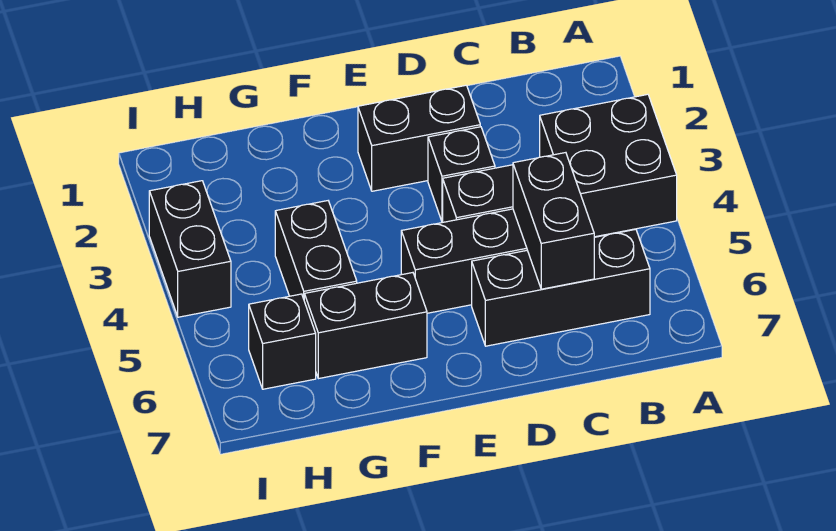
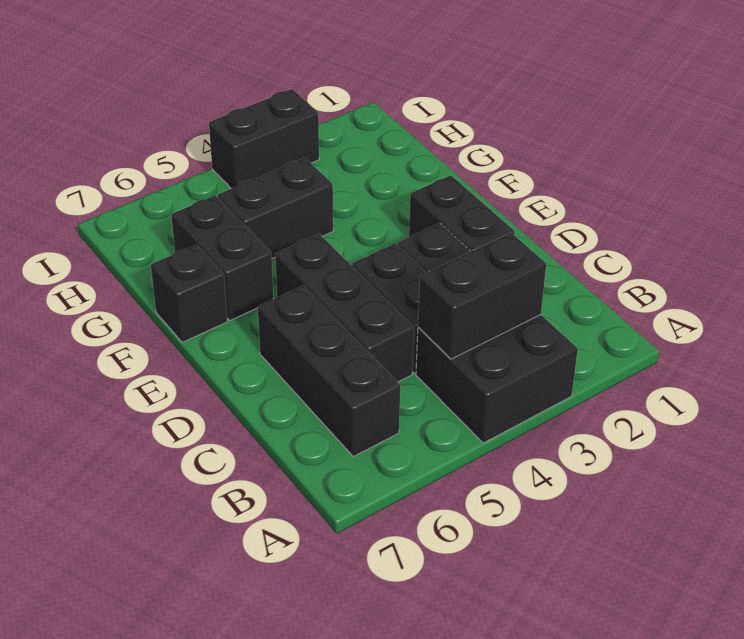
black brick C5:C6 level 2 -> black brick B3:B4 level 2
black brick H6 level 1 -> black brick F7 level 1

